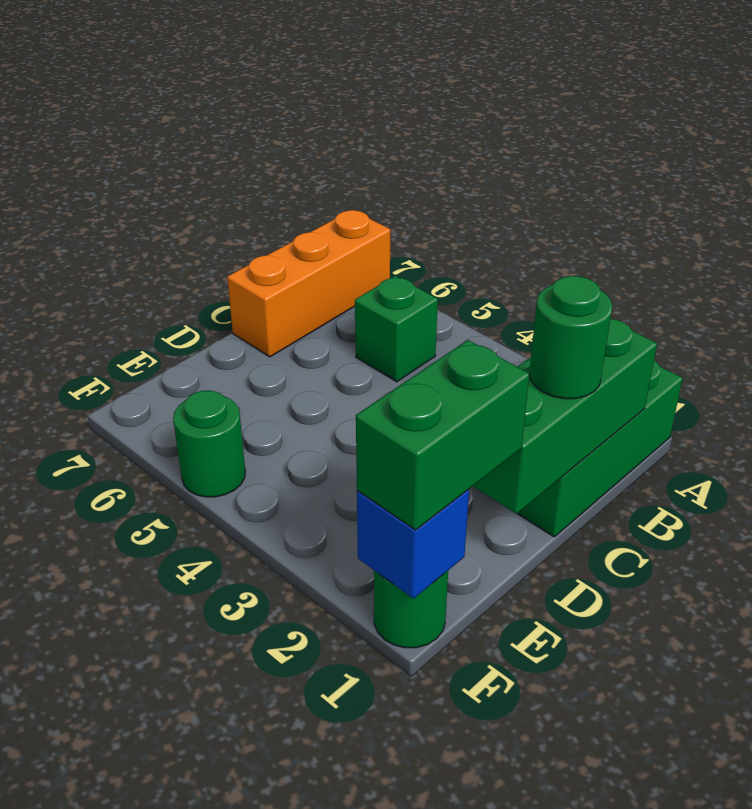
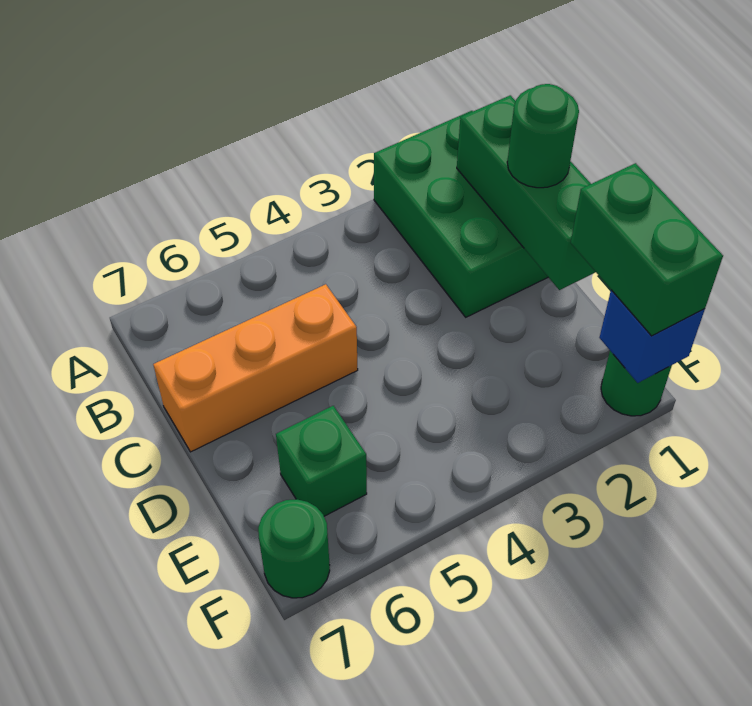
orange brick A7:C7 level 1 -> orange brick C5:C7 level 1
green brick B5 level 1 -> green brick E6 level 1
green round brick F5 level 1 -> green round brick F7 level 1

